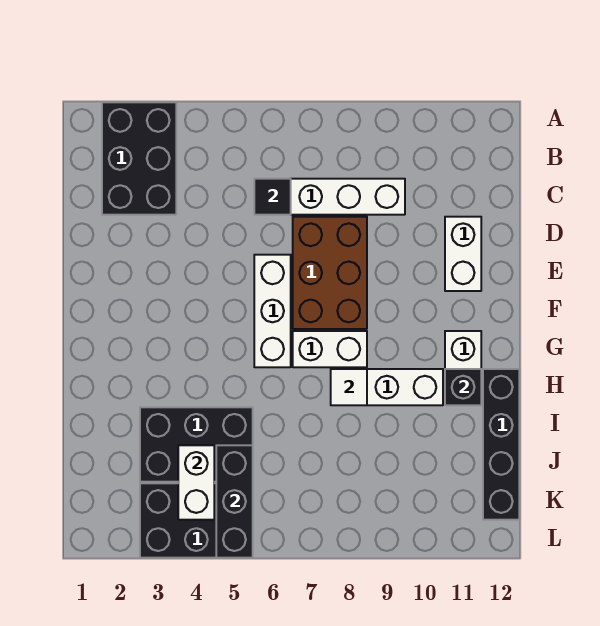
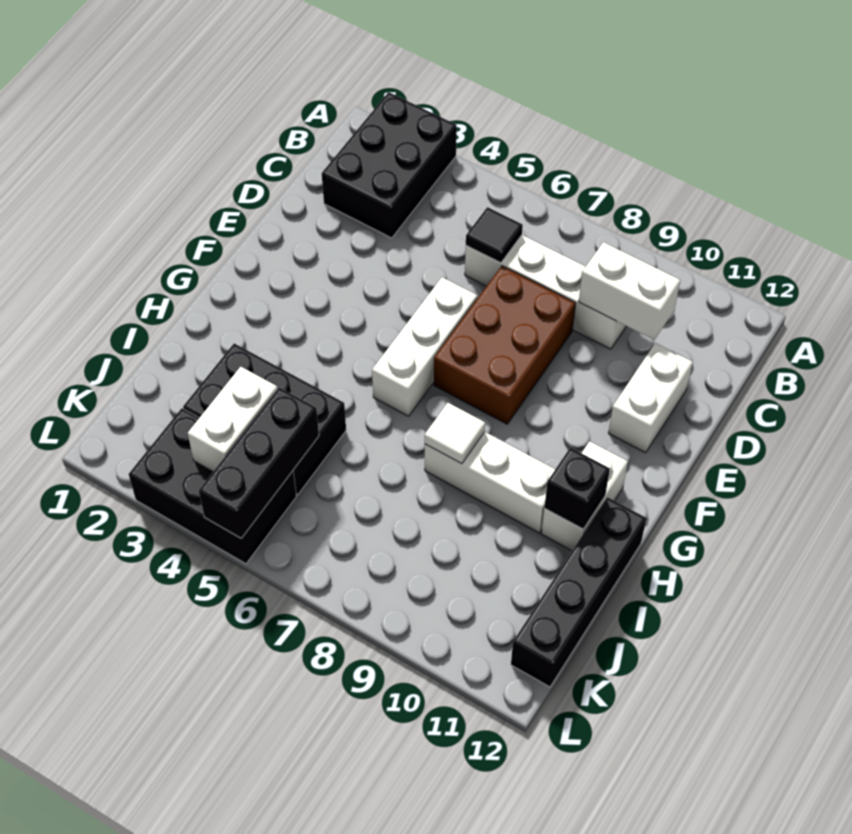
white brick G7:G8 level 1 -> white brick C9:C10 level 2

